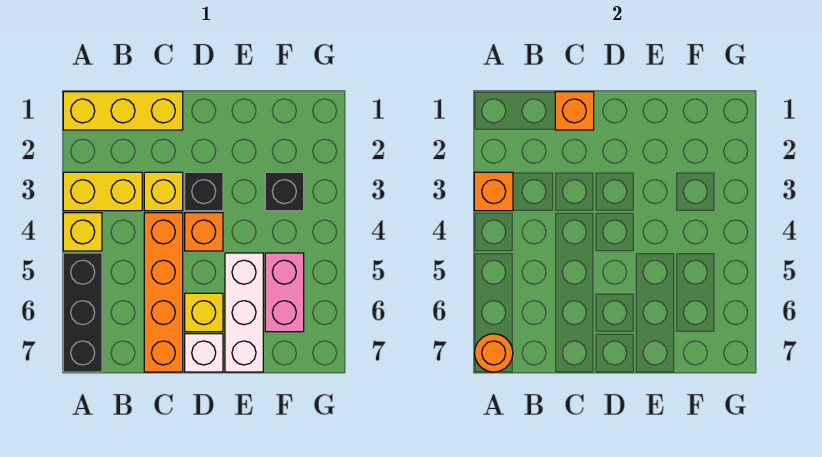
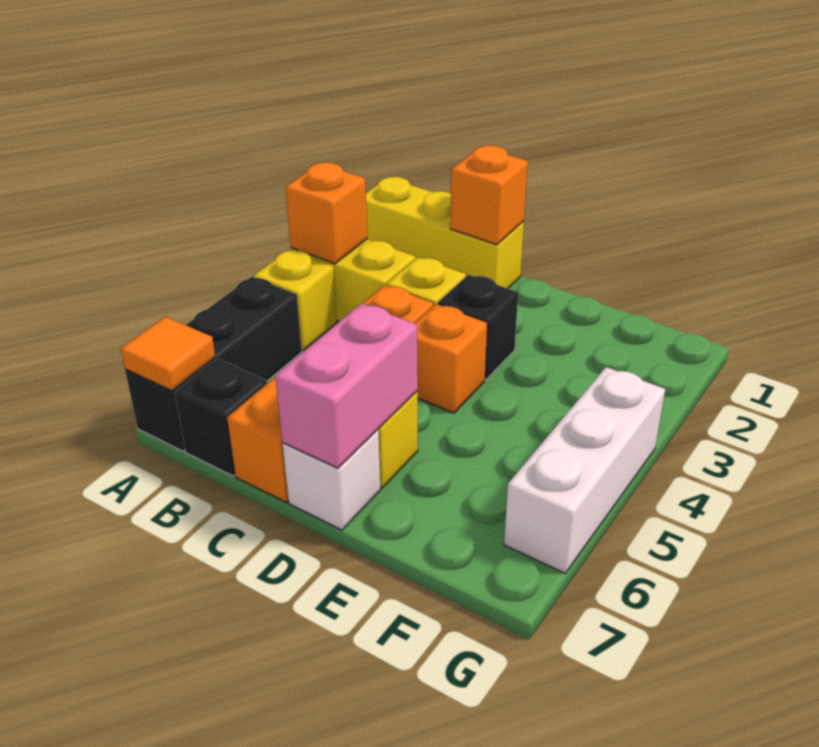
orange round brick A7 level 2 -> orange tile A7 level 2
white brick E5:E7 level 1 -> white brick G4:G6 level 1
black brick F3 level 1 -> black brick B7 level 1
pink brick F5:F6 level 1 -> pink brick D6:D7 level 2

